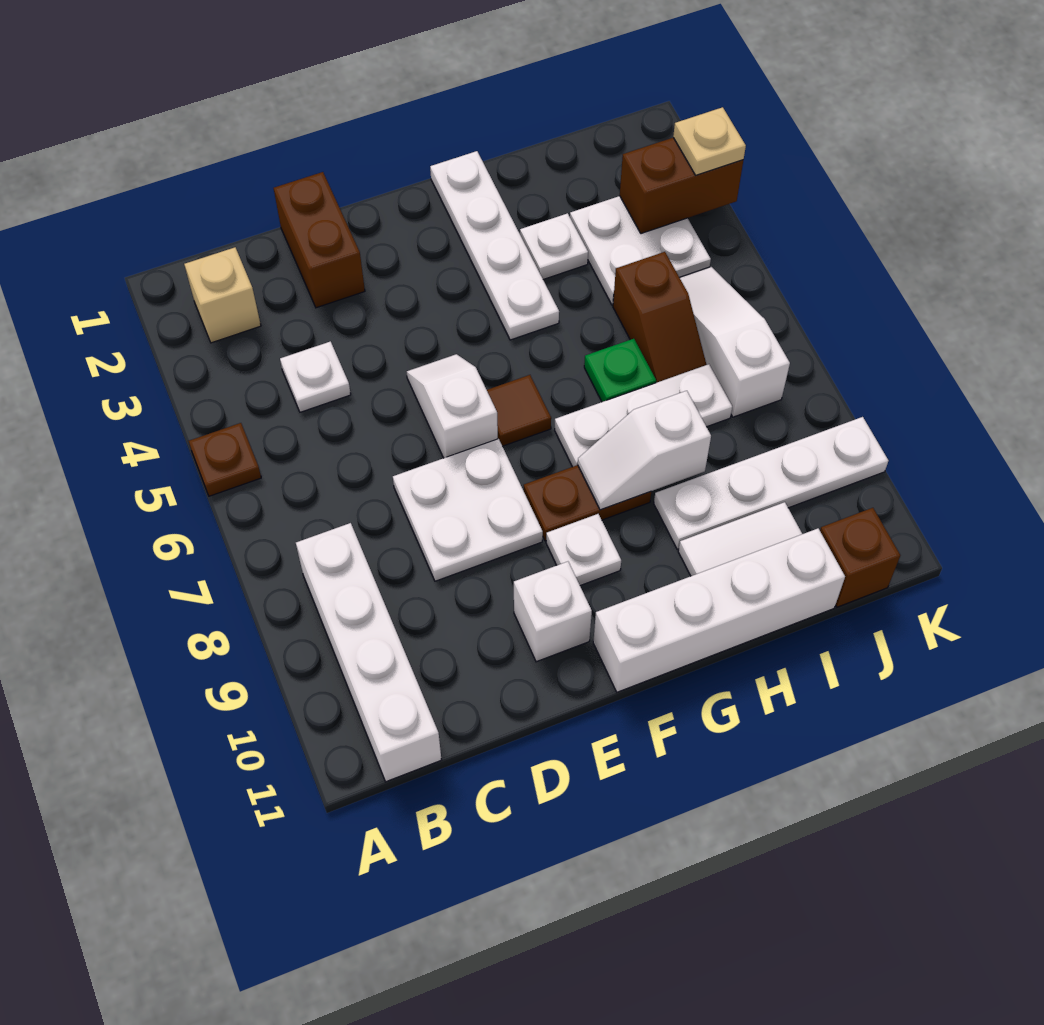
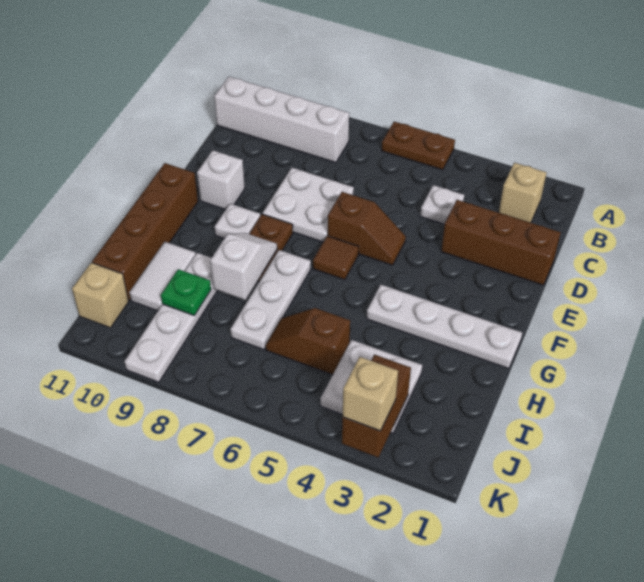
brown plate A5 level 1 -> brown plate A5:A6 level 1
brown brick D1:D2 level 1 -> brown brick D1:D3 level 1
white slope E5:E6 level 1 top 6 -> brown slope E5:E6 level 1 top 6
white brick F11:I11 level 1 -> brown brick F11:I11 level 1
white plate H3 level 1 -> none
green plate H6 level 1 -> green plate I9 level 2
white slope J5:J7 level 1 top 7 -> none
brown brick J11 level 1 -> tan brick J11 level 1
tan plate K3 level 3 -> tan brick K3 level 3

